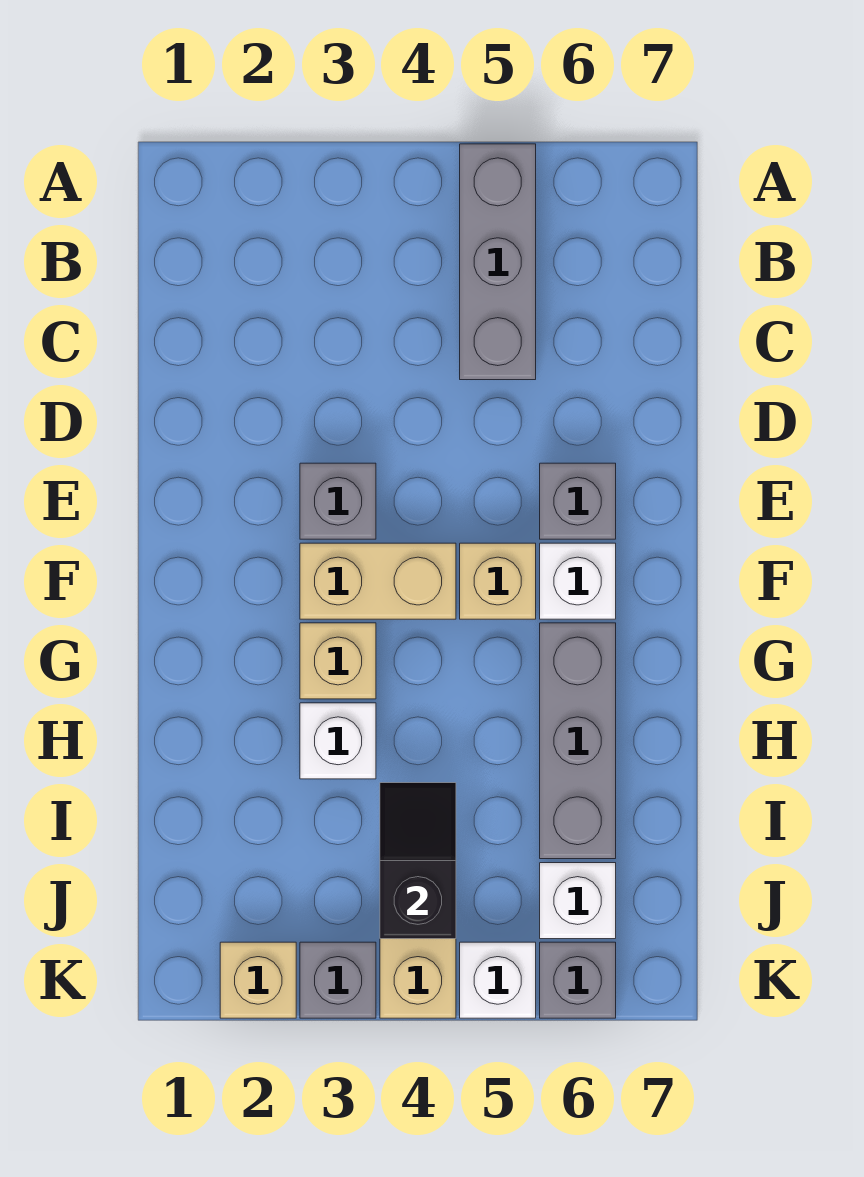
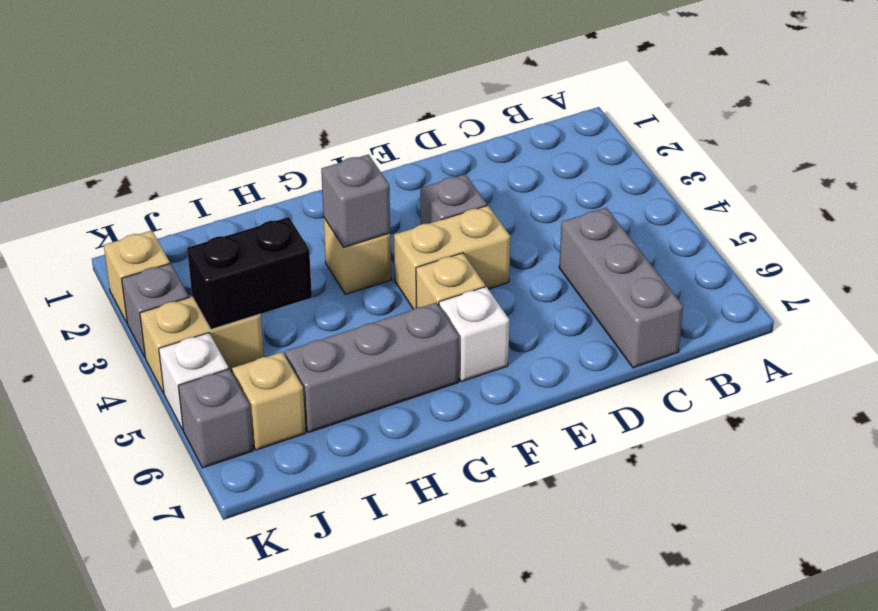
grey brick A5:C5 level 1 -> grey brick C5:C7 level 1
grey brick E6 level 1 -> grey brick G3 level 2
tan brick F3:F4 level 1 -> tan brick E4:F4 level 1
white brick H3 level 1 -> none
black slope I4:J4 level 2 top J -> black brick I4:J4 level 2
white brick J6 level 1 -> tan brick J6 level 1

